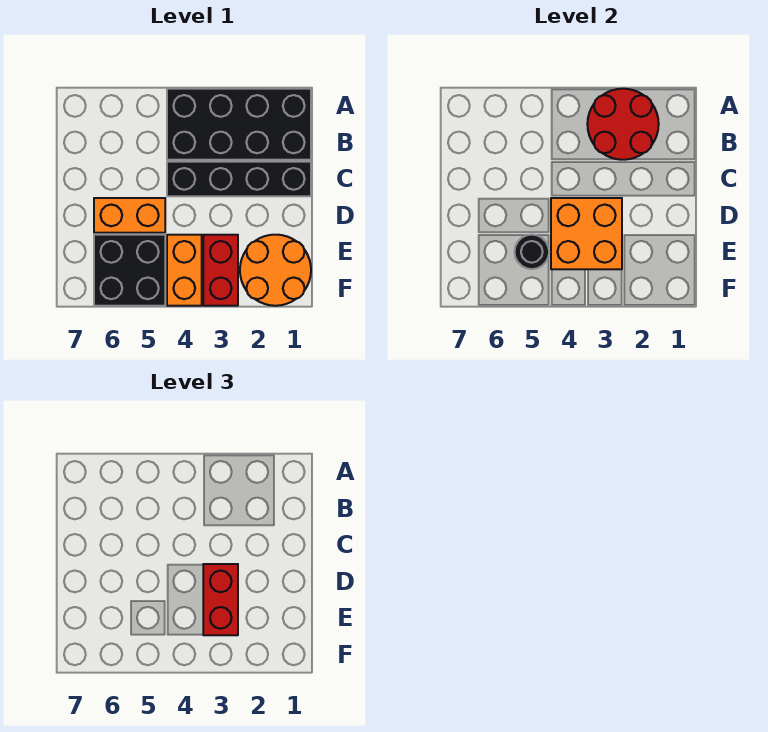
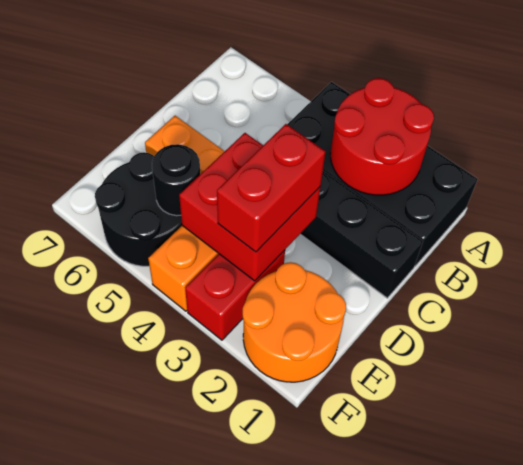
orange brick D3:E4 level 2 -> red brick D3:E4 level 2
black brick E5:F6 level 1 -> black round brick E5:F6 level 1

